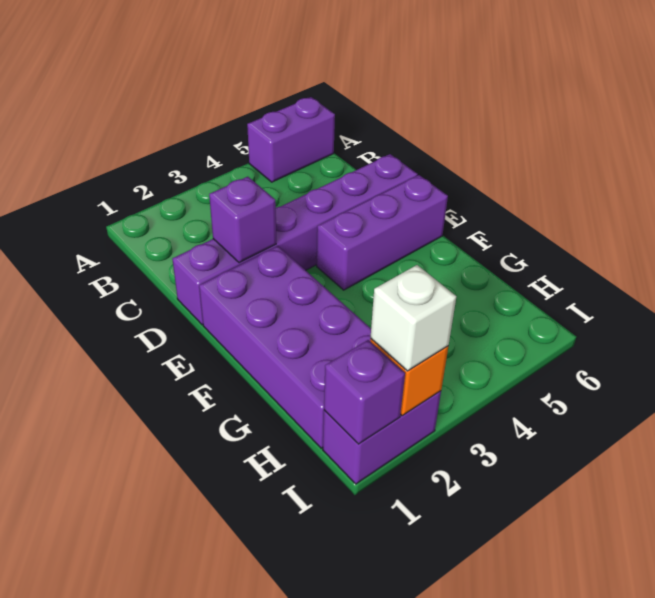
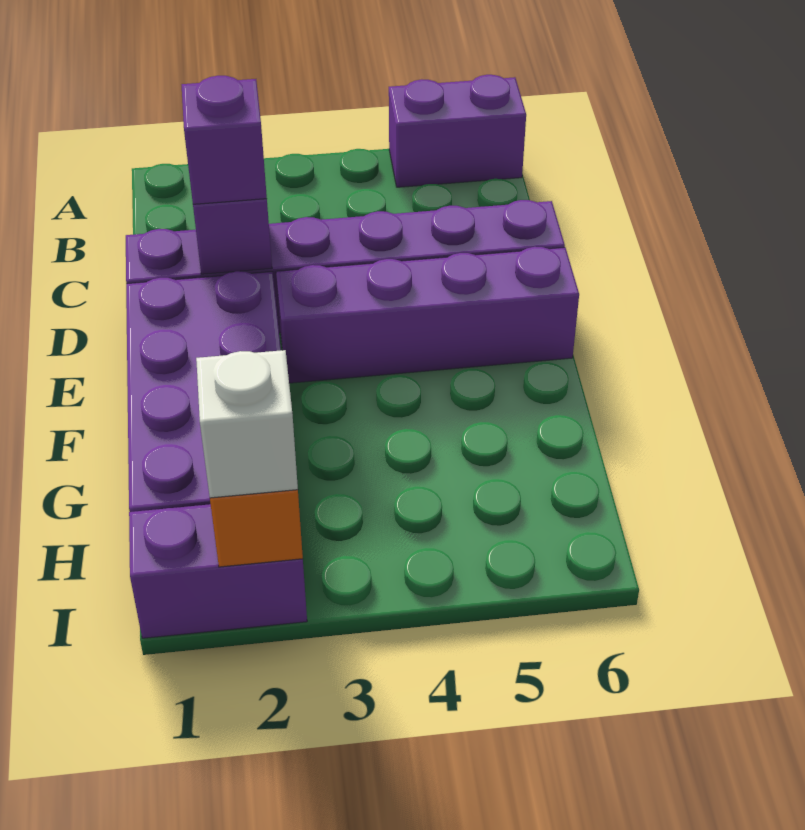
purple brick E4:E6 level 1 -> purple brick E3:E6 level 1
purple brick I1 level 2 -> purple brick D2 level 3

